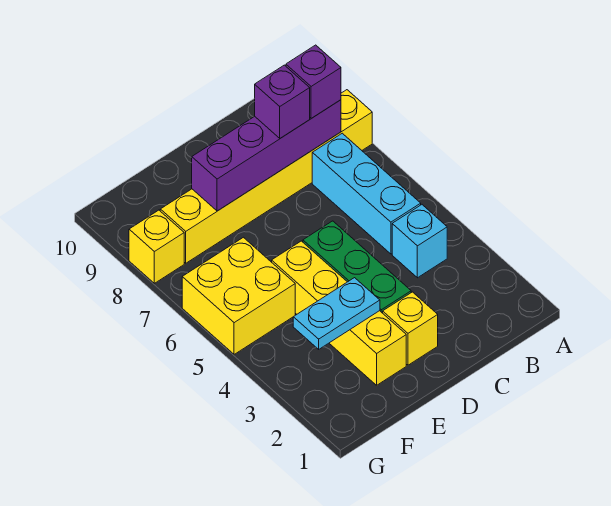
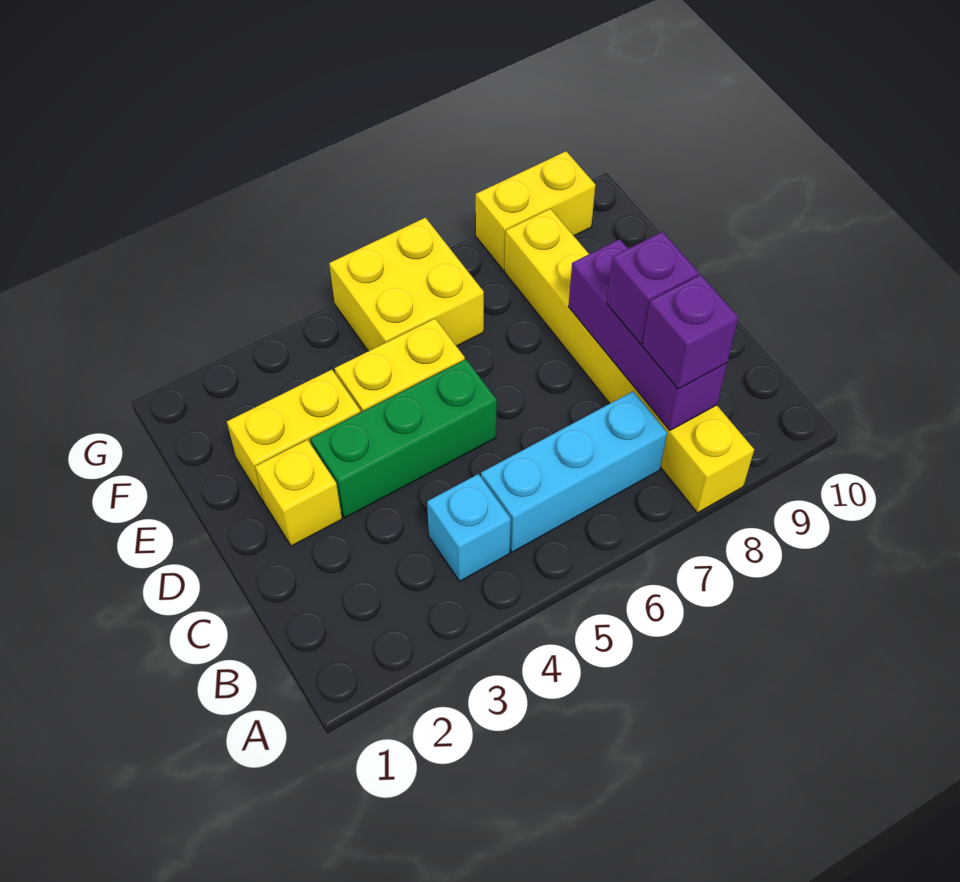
purple brick B8:E8 level 2 -> purple brick B8:D8 level 2
cyan plate E3:F3 level 2 -> none
yellow brick G8 level 1 -> yellow brick G8:G9 level 1

